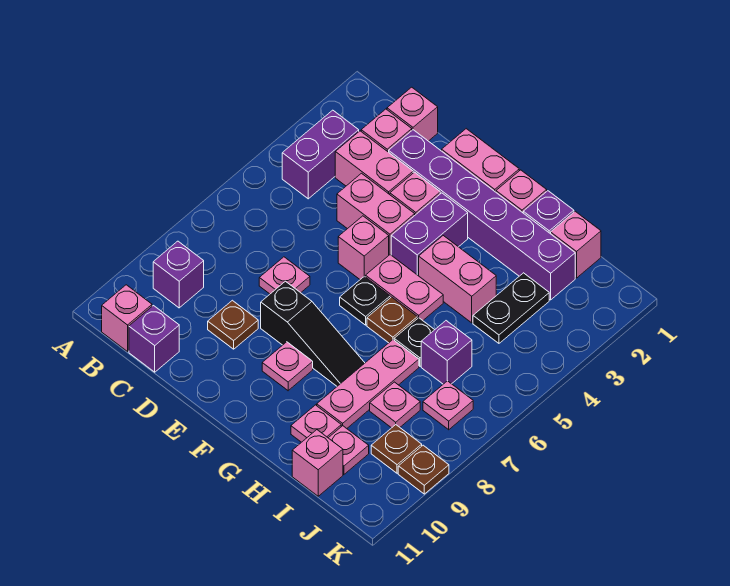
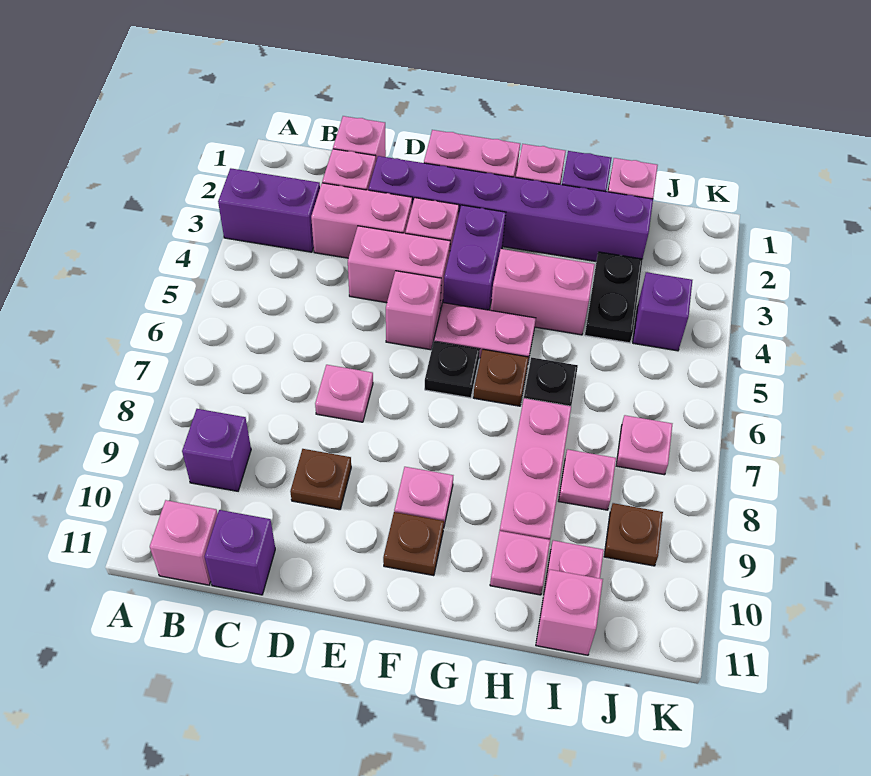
purple brick B3:B4 level 1 -> purple brick A3:B3 level 1
black slope E8:G8 level 1 top E -> none
purple brick I6 level 1 -> purple brick J4 level 1
brown plate K9 level 1 -> brown plate F10 level 1

